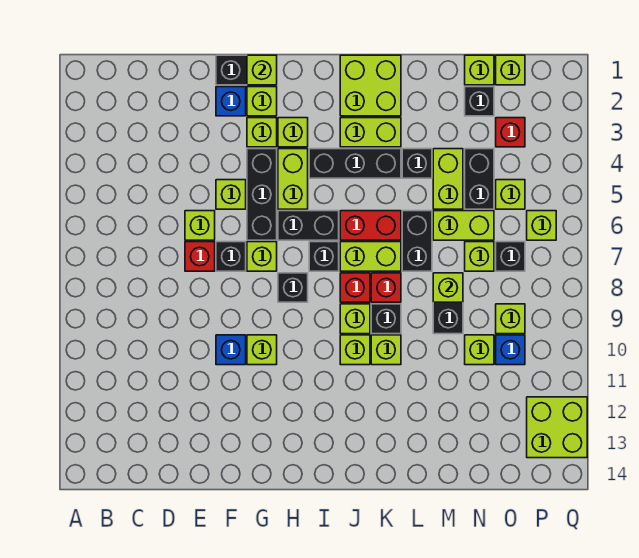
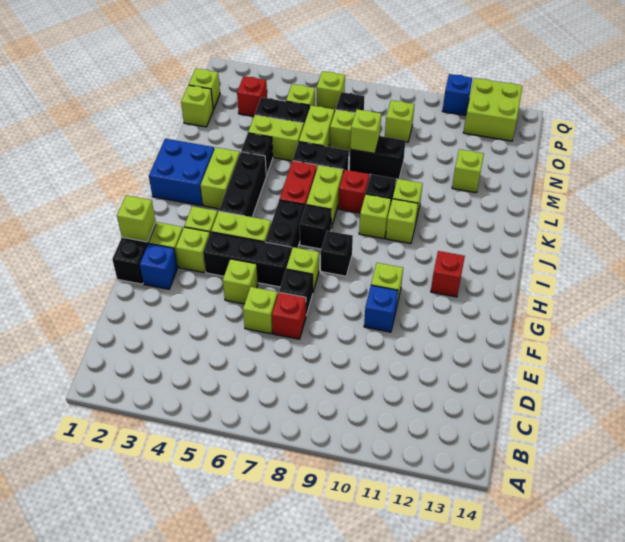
lime brick J1:K2 level 1 -> blue brick J1:K2 level 1
red brick J8 level 1 -> red brick H12 level 1
black brick N2 level 1 -> none
lime brick N10 level 1 -> lime brick M12 level 1
blue brick O10 level 1 -> blue brick Q11 level 1

